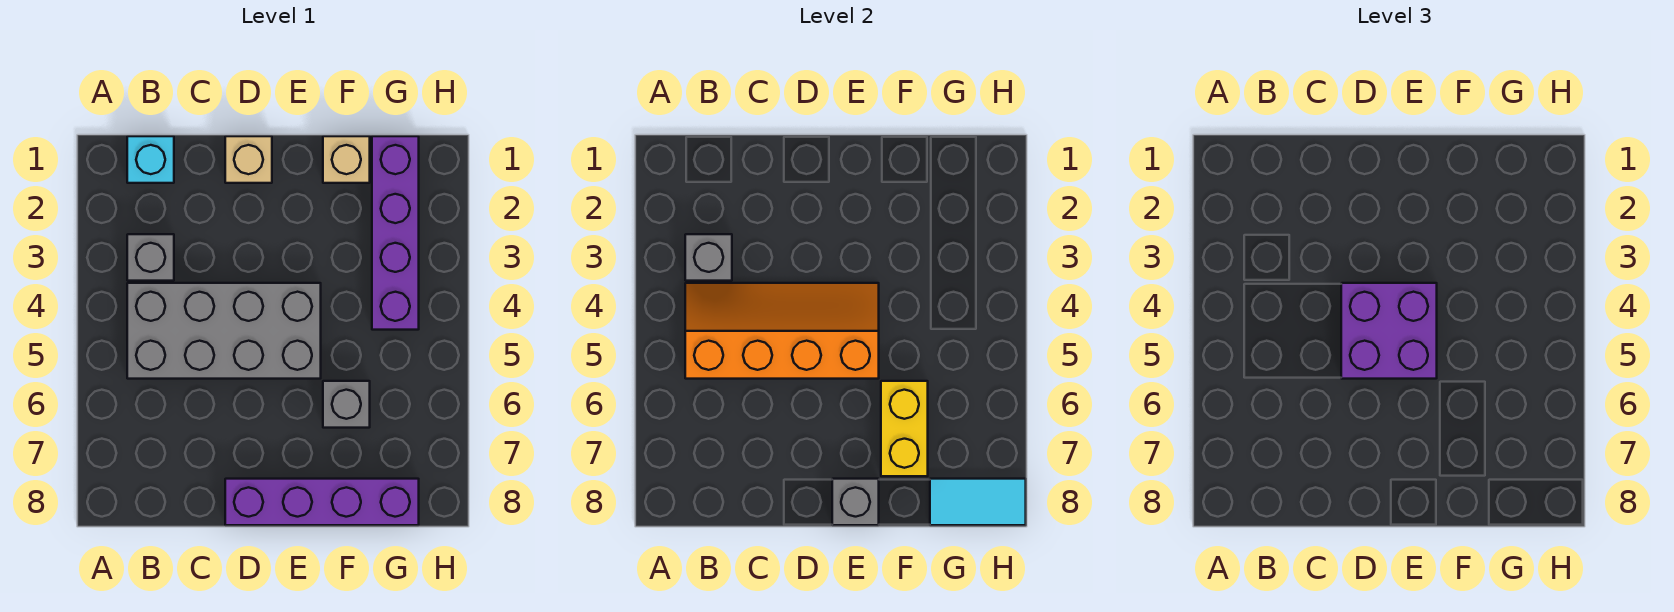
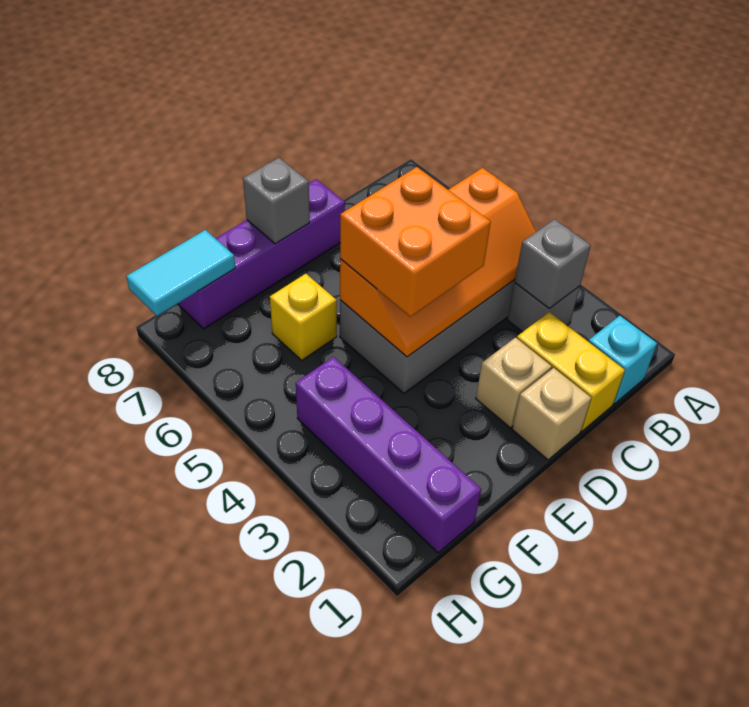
purple brick D4:E5 level 3 -> orange brick D4:E5 level 3
tan brick F1 level 1 -> tan brick D2 level 1
grey brick F6 level 1 -> yellow brick F6 level 1
yellow brick F6:F7 level 2 -> yellow brick C1:C2 level 1

